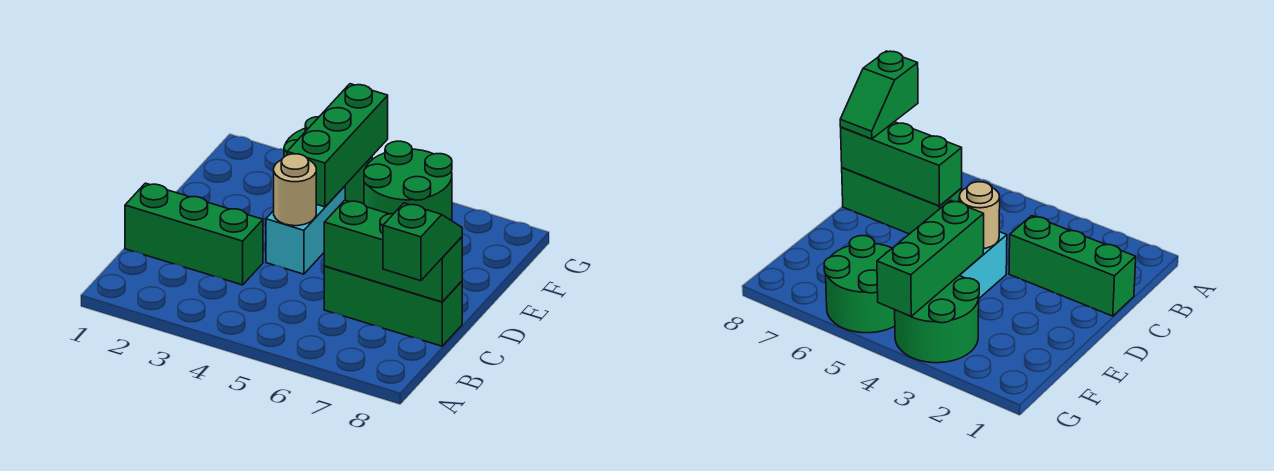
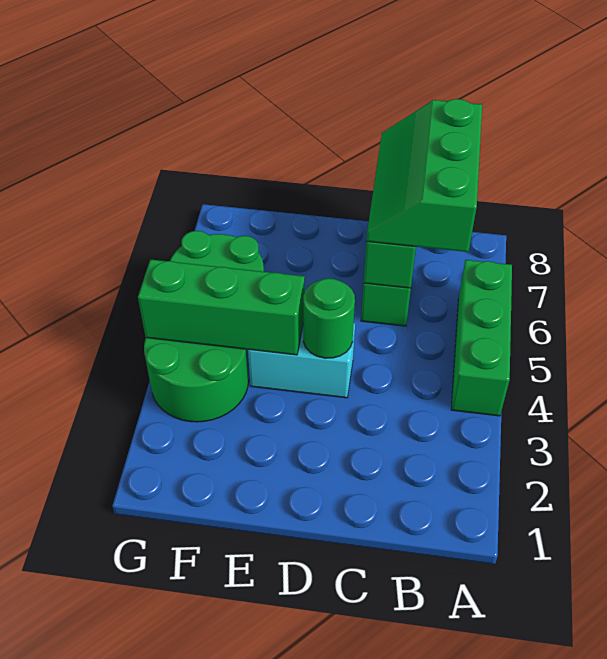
green slope B8:C8 level 3 top B -> green slope B6:C8 level 3 top B
green brick C1:C3 level 1 -> green brick A4:A6 level 1
tan round brick D4 level 2 -> green round brick D4 level 2

